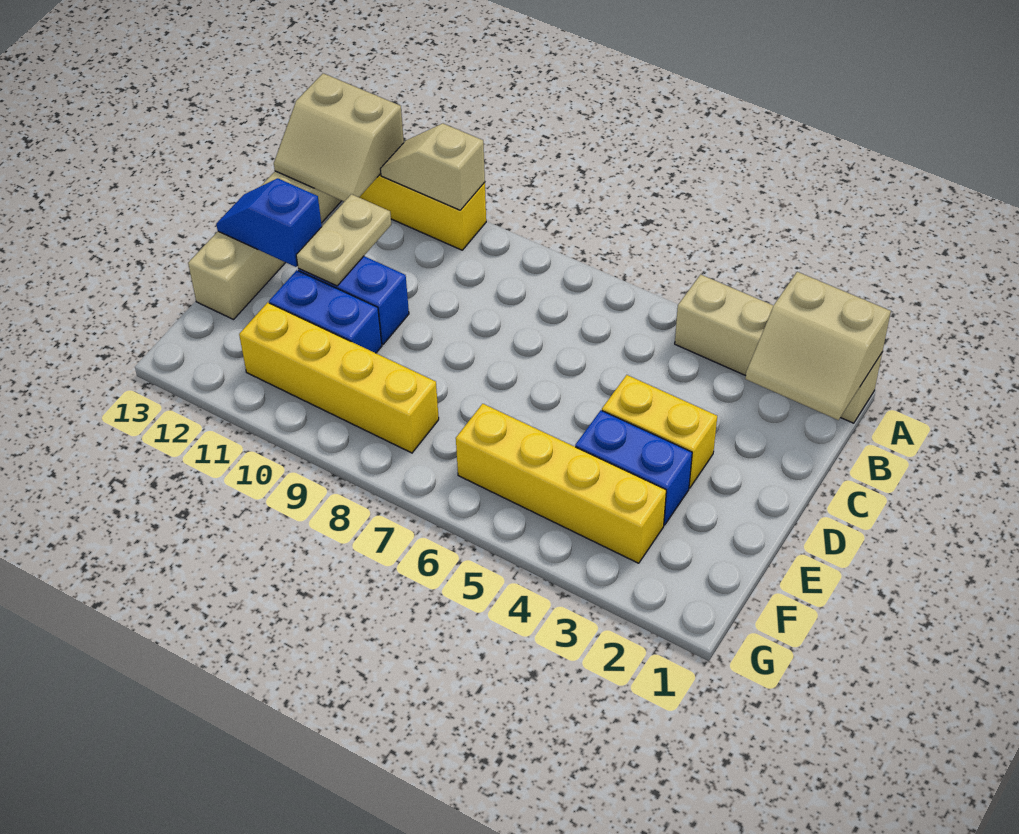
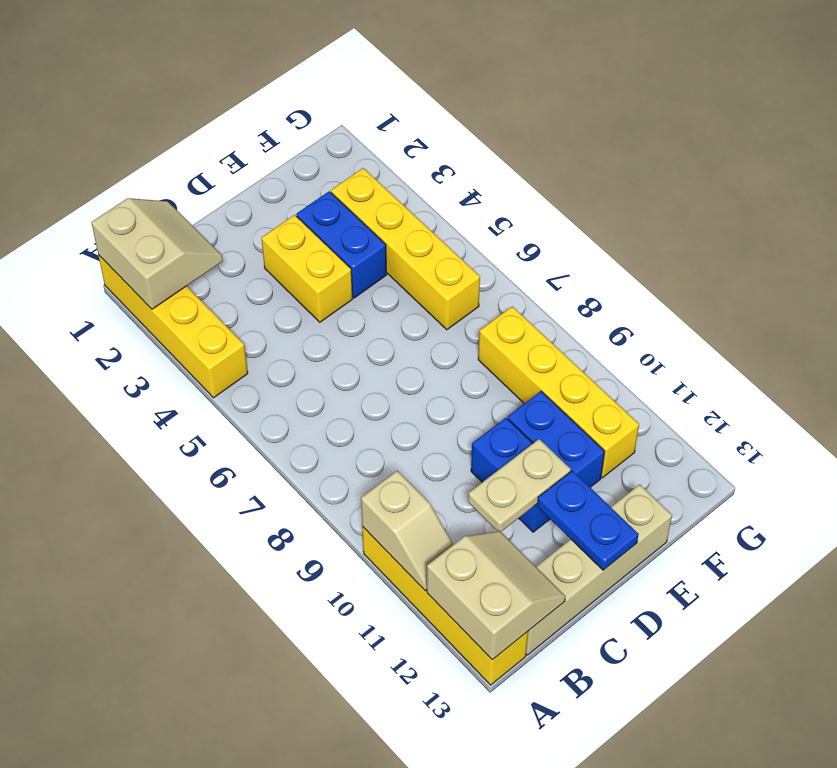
tan brick A1:A4 level 1 -> yellow brick A1:A4 level 1
blue slope D12:D13 level 2 top 12 -> blue plate D12:D13 level 2

